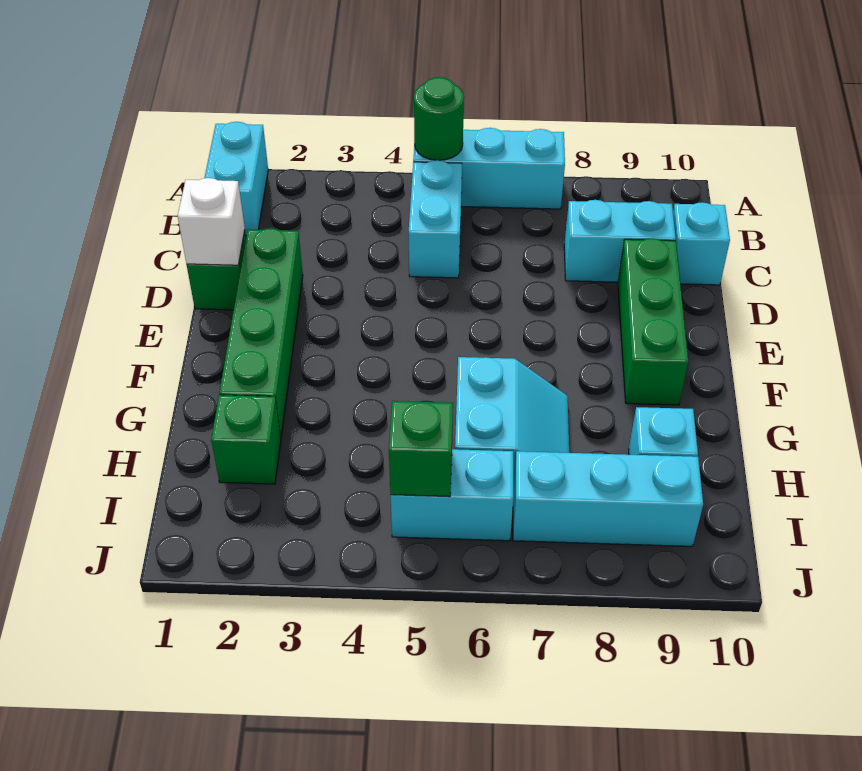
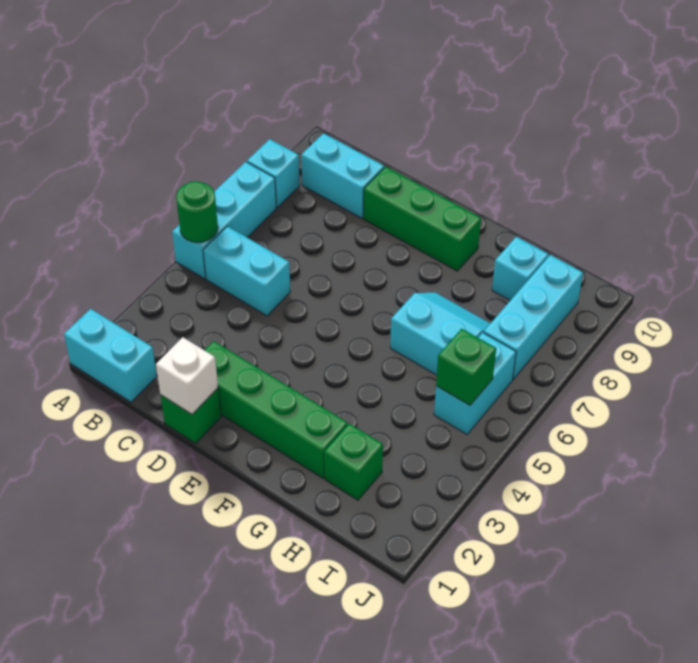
cyan brick C8:C9 level 1 -> cyan brick B9:C9 level 1
cyan brick C10 level 1 -> cyan brick A8 level 1

